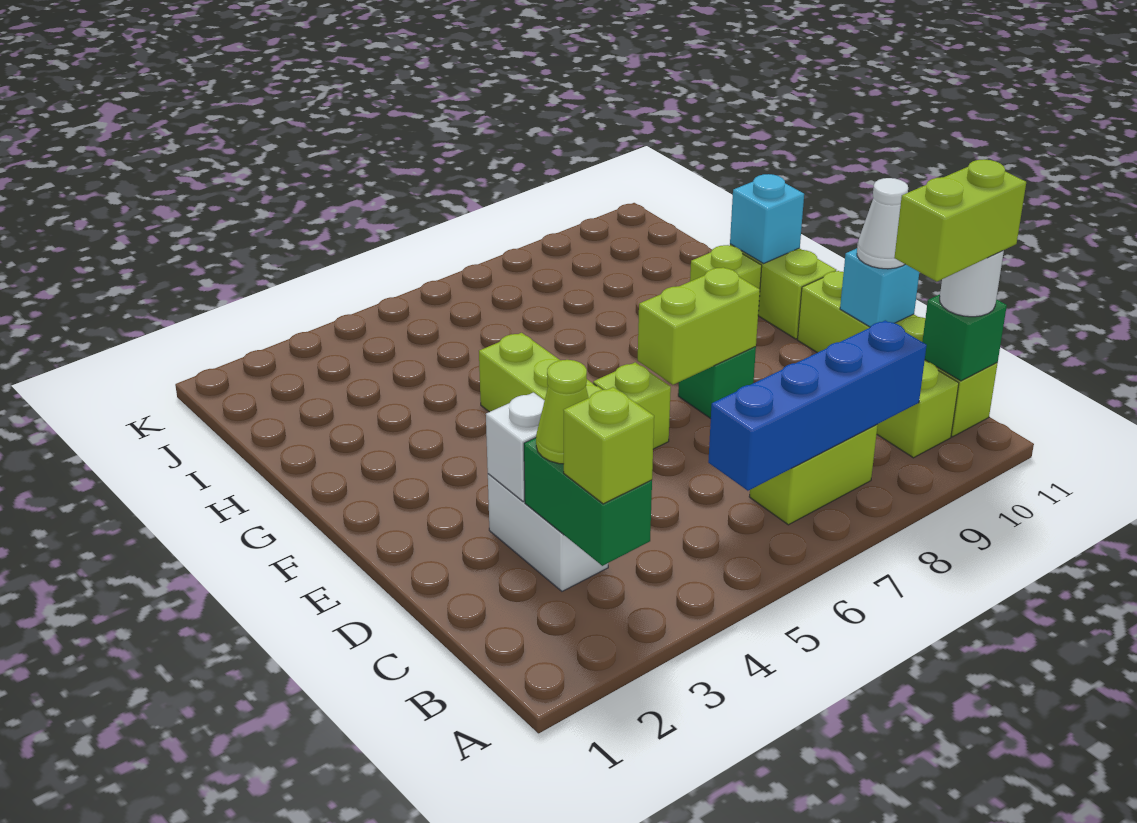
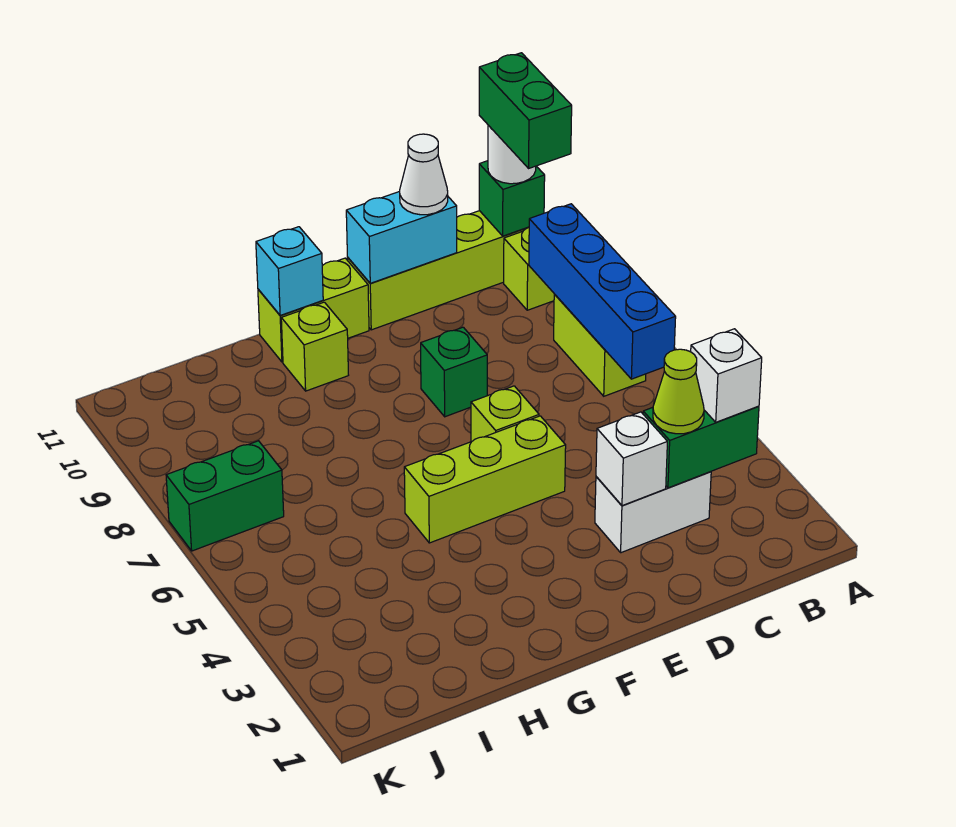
lime brick B3 level 3 -> white brick B3 level 3
lime brick B10:B11 level 4 -> green brick B10:B11 level 4
cyan brick D11 level 2 -> cyan brick D11:E11 level 2
lime brick E7:E8 level 2 -> none
none -> green brick J7:K7 level 1

